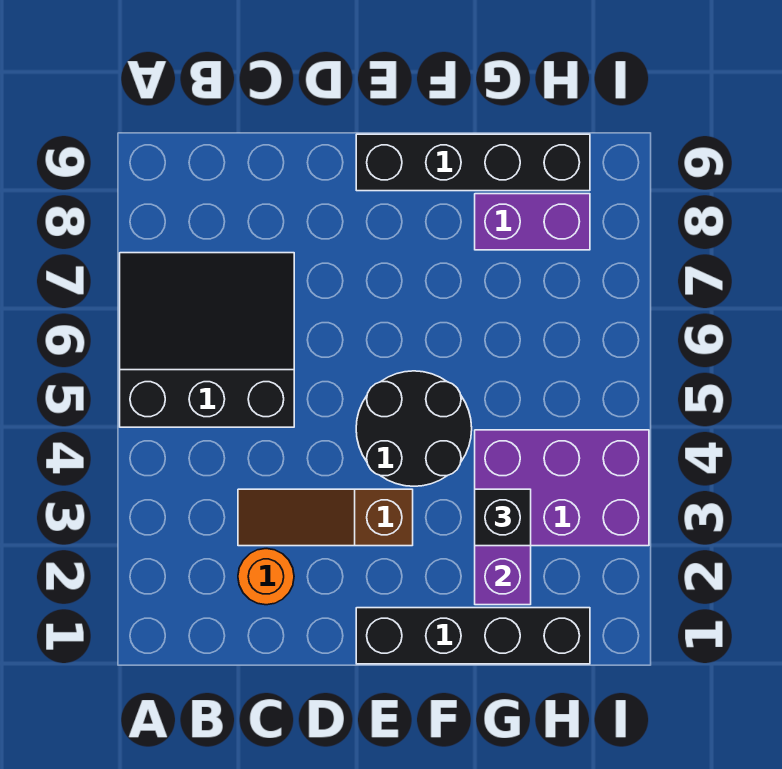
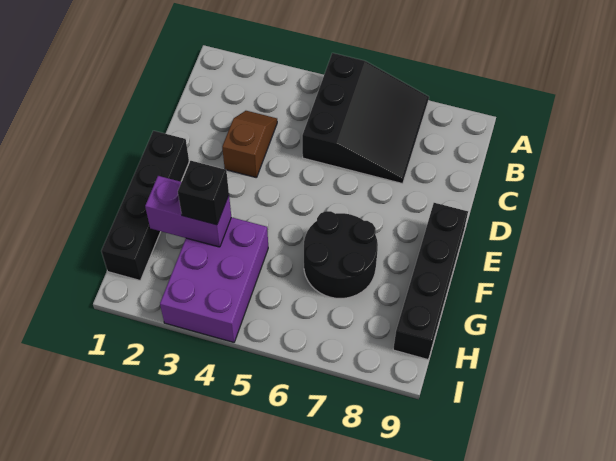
orange round brick C2 level 1 -> none
brown slope C3:E3 level 1 top E -> brown slope C3:D3 level 1 top D
black round brick E4:F5 level 1 -> black round brick F6:G7 level 1
purple brick G8:H8 level 1 -> none

